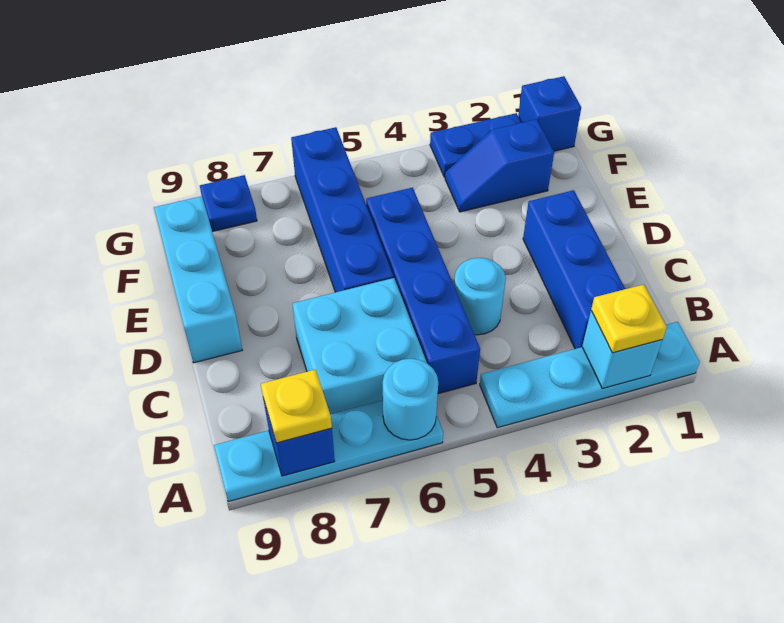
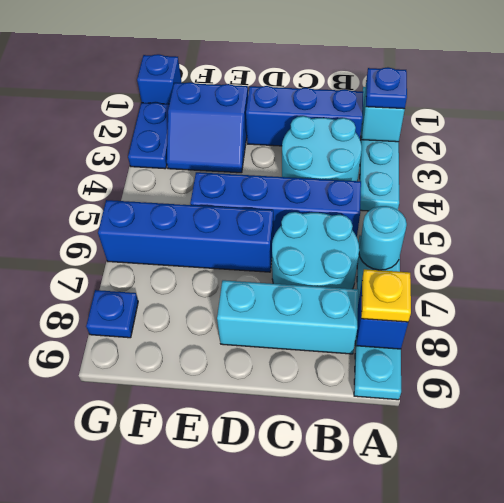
yellow plate A2 level 3 -> blue plate A2 level 3
cyan brick B6:C7 level 1 -> cyan round brick B6:C7 level 1
cyan round brick C4 level 1 -> cyan round brick B3:C4 level 1
cyan brick D9:F9 level 1 -> cyan brick B8:D8 level 1
blue slope F2:F3 level 1 top 2 -> blue slope E2:F3 level 1 top 2

